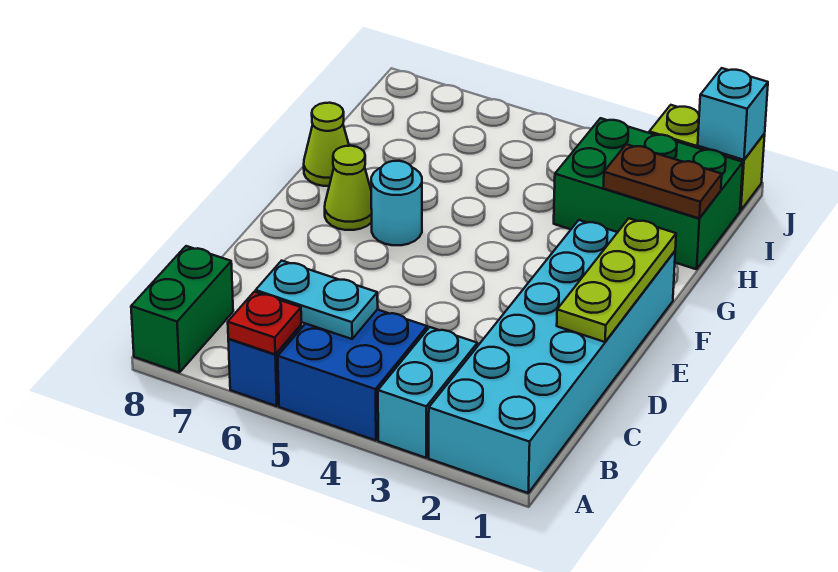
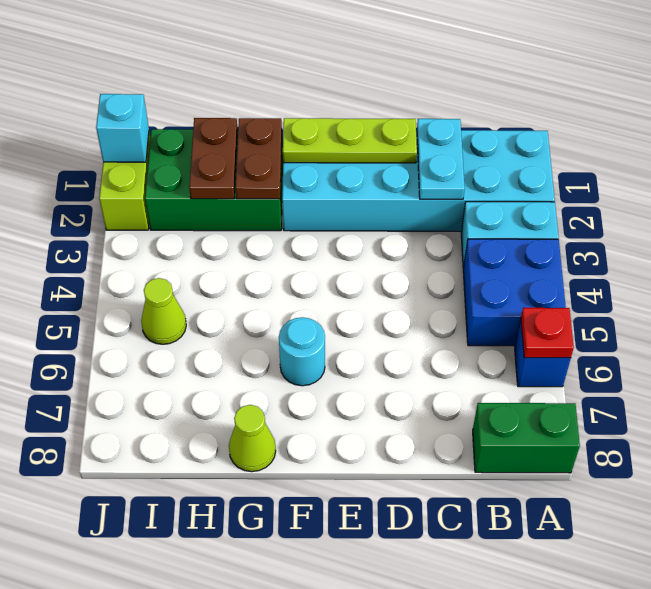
cyan plate B5:B6 level 2 -> cyan plate C1:C2 level 2
lime cone F7 level 1 -> lime cone I5 level 1
none -> brown plate G1:G2 level 2
green brick H1:I3 level 1 -> green brick G1:I2 level 1

